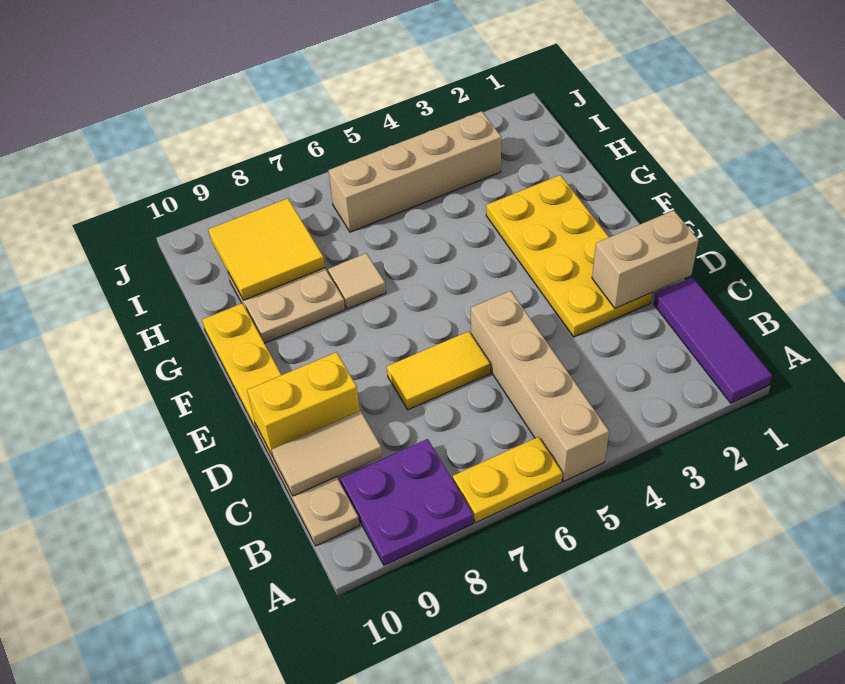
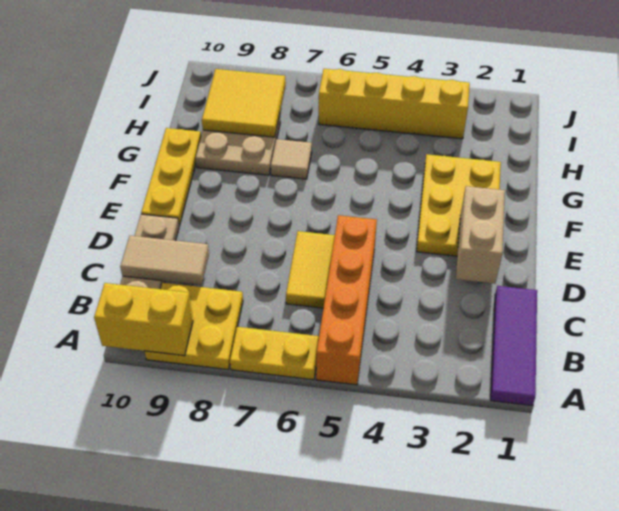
tan brick A5:D5 level 1 -> orange brick A5:D5 level 1
purple plate A8:B9 level 1 -> yellow plate A8:B9 level 1
tan brick D1:D2 level 2 -> tan brick D2:E2 level 2
yellow plate D2:G3 level 1 -> yellow plate E2:G3 level 1
yellow tile D6:D7 level 1 -> yellow tile C6:D6 level 1
yellow brick D9:D10 level 2 -> yellow brick A9:A10 level 2
tan brick I3:I6 level 1 -> yellow brick I3:I6 level 1

